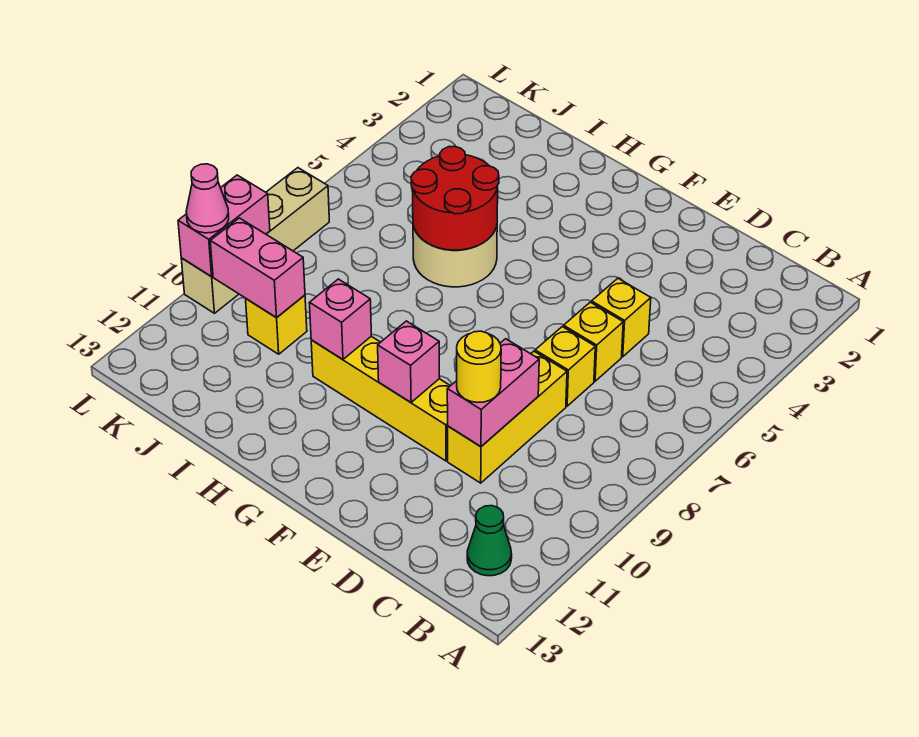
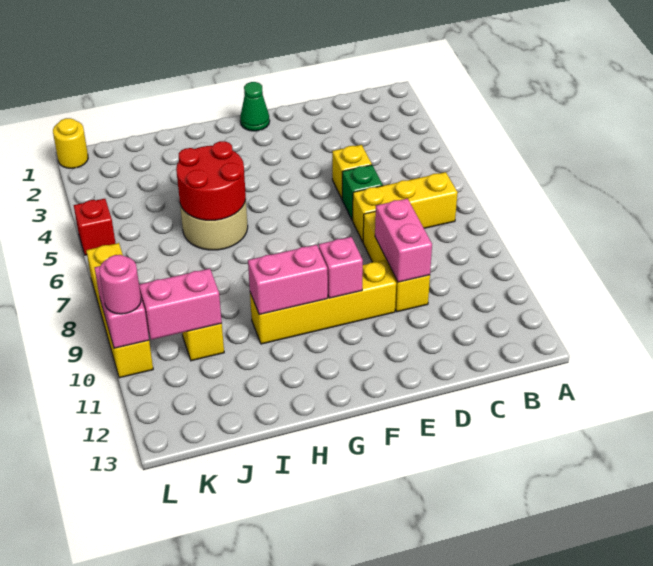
green cone B12 level 1 -> green cone F1 level 1
yellow brick D6 level 1 -> green brick D6 level 1
yellow brick D7 level 1 -> yellow brick B7:D7 level 1
yellow round brick D10 level 3 -> yellow round brick L1 level 1
pink brick H10 level 2 -> pink brick G10:H10 level 2
none -> red brick L5 level 1
tan brick L7:L10 level 1 -> yellow brick L7:L10 level 1
pink cone L10 level 3 -> pink round brick L10 level 3

